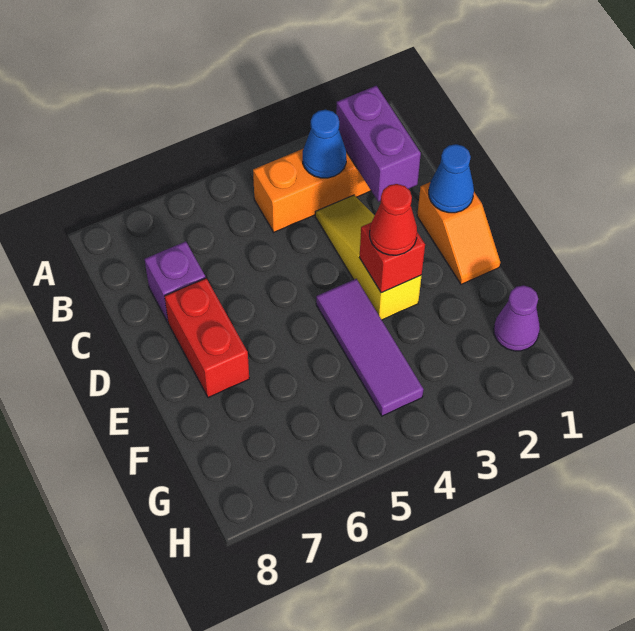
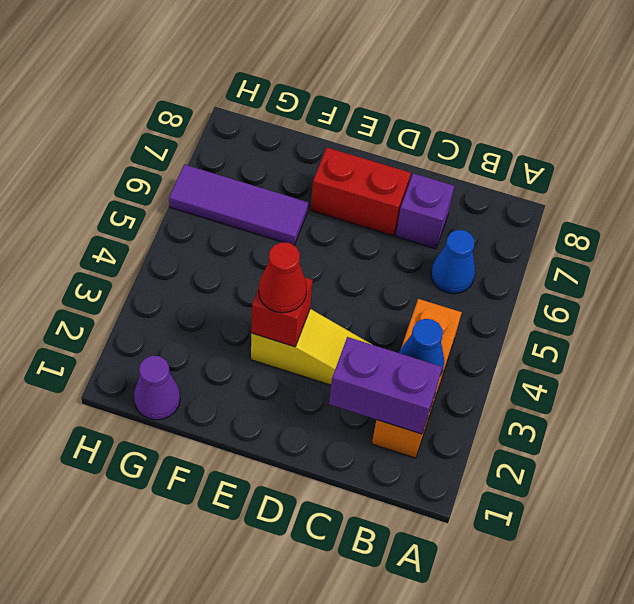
orange slope D1:E1 level 1 top D -> none
blue cone D1 level 2 -> blue cone B6 level 1
purple tile E4:G4 level 1 -> purple tile F6:H6 level 1

